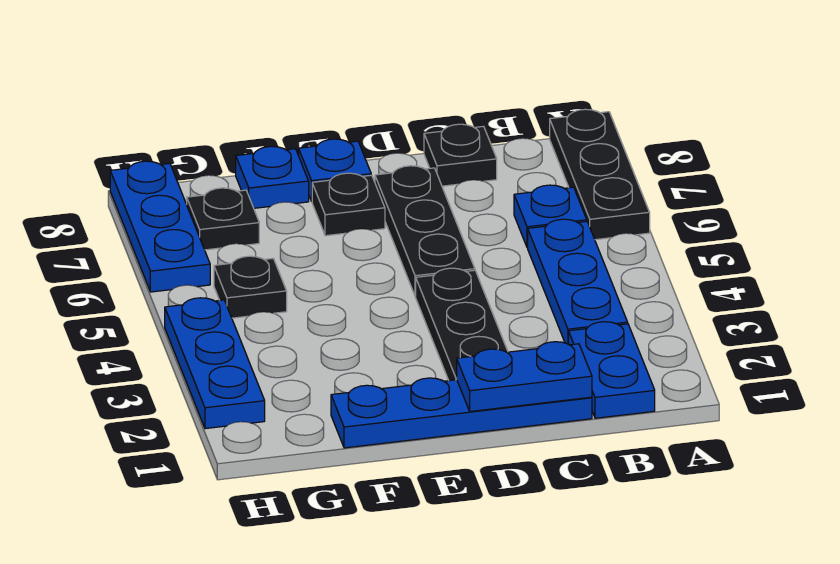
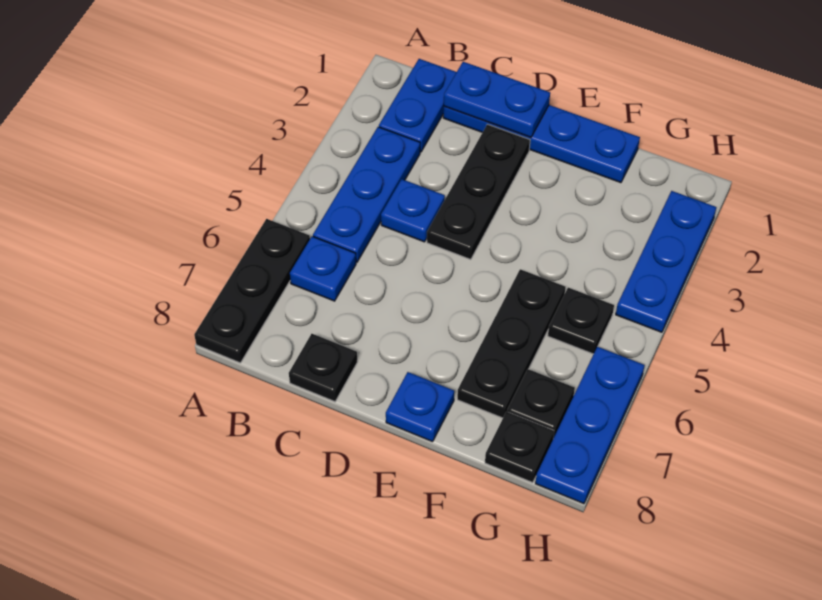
black plate D5:D7 level 1 -> black plate F5:F7 level 1
black plate E7 level 1 -> black plate G8 level 1
blue plate F8 level 1 -> blue plate C4 level 1

